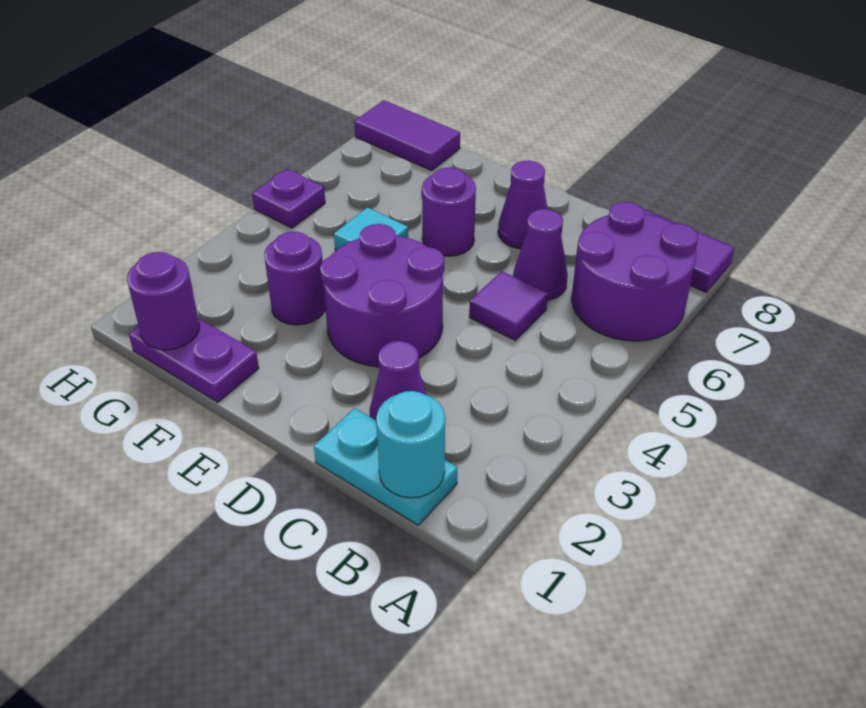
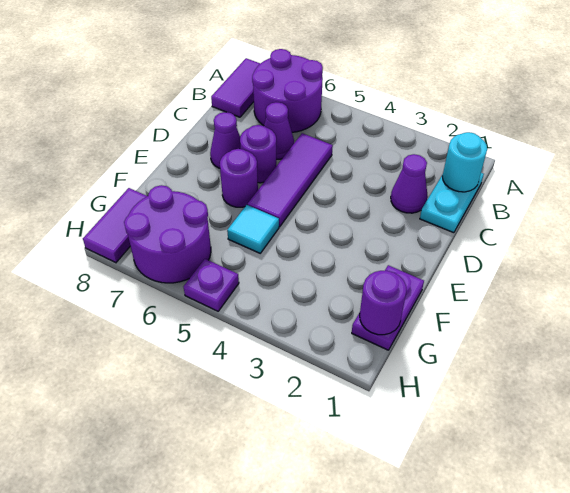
purple tile C5 level 1 -> purple tile C5:E5 level 1
purple round brick D3:E4 level 1 -> purple round brick G6:H7 level 1
purple round brick F3 level 1 -> purple round brick D6 level 1

